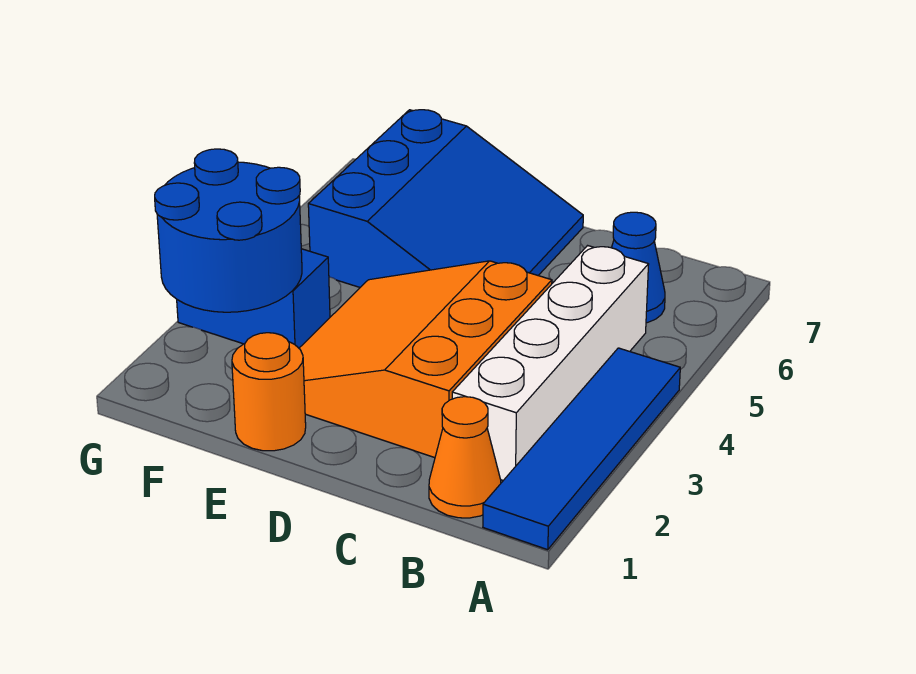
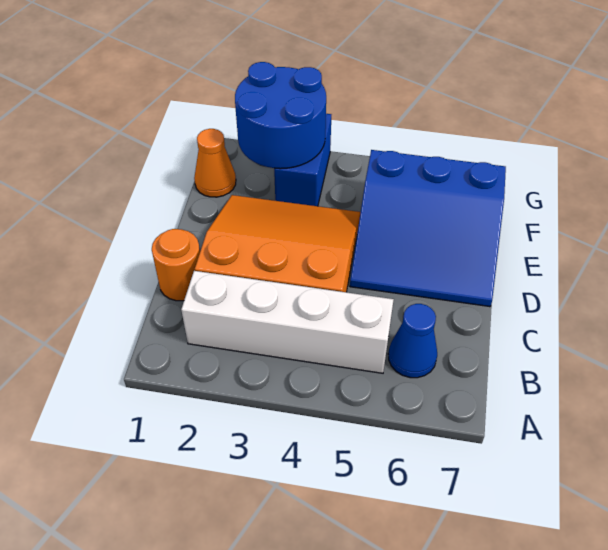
blue tile A1:A4 level 1 -> none
orange cone B1 level 1 -> orange cone F1 level 1
orange round brick E1 level 1 -> orange round brick C1 level 1

